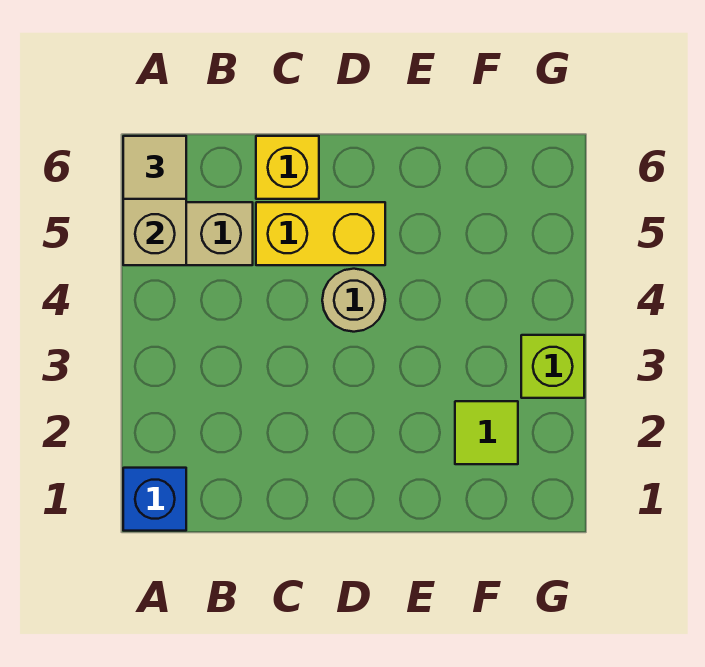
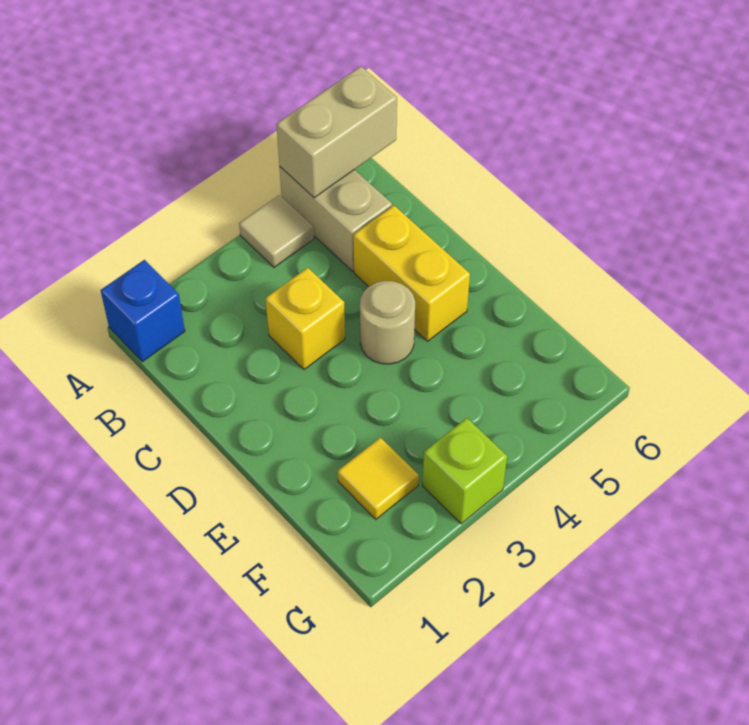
tan tile A6 level 3 -> tan tile A4 level 1
yellow brick C6 level 1 -> yellow brick C3 level 1
lime tile F2 level 1 -> yellow tile F2 level 1

